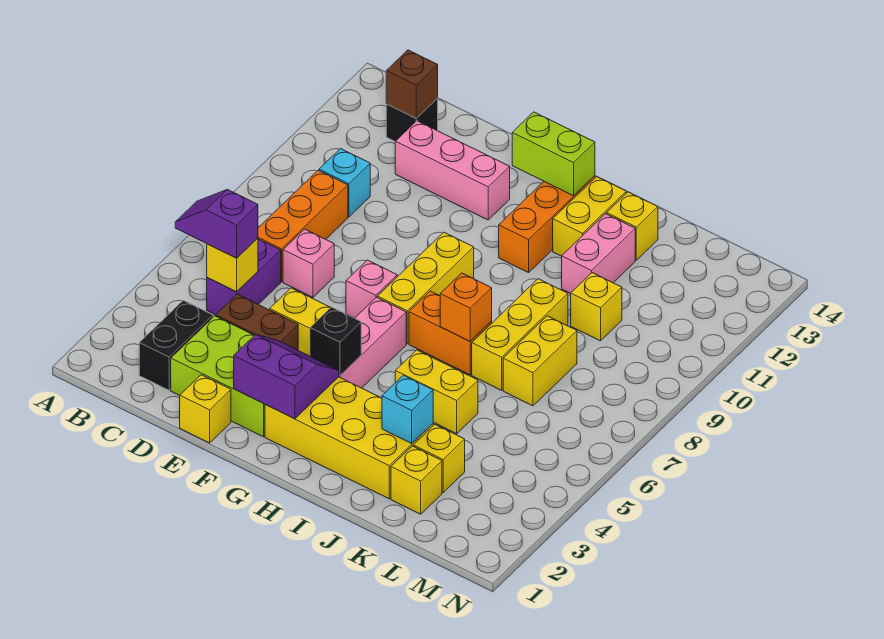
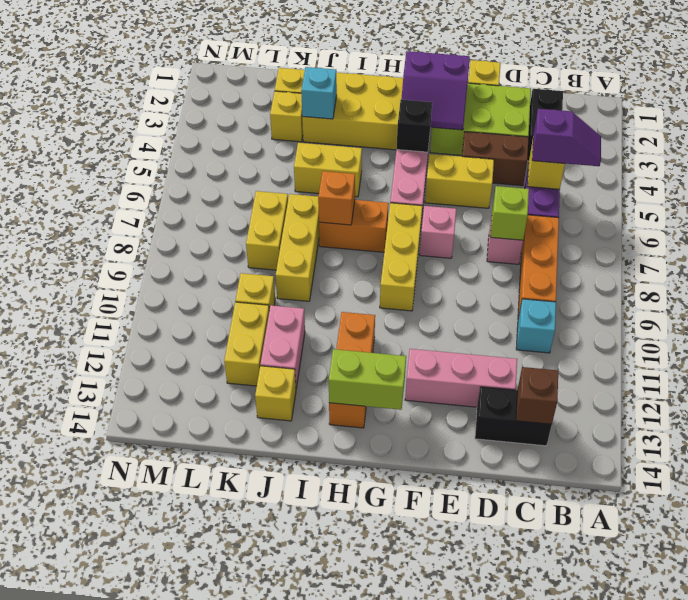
black brick C13 level 1 -> black brick C13:D13 level 1
none -> lime brick D7 level 2
yellow brick I12:I13 level 1 -> yellow brick K11:K12 level 1

